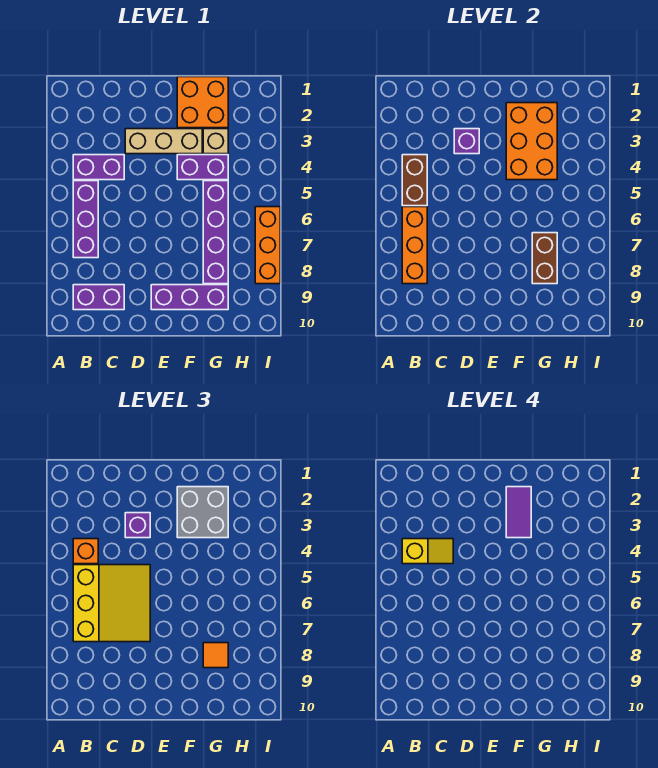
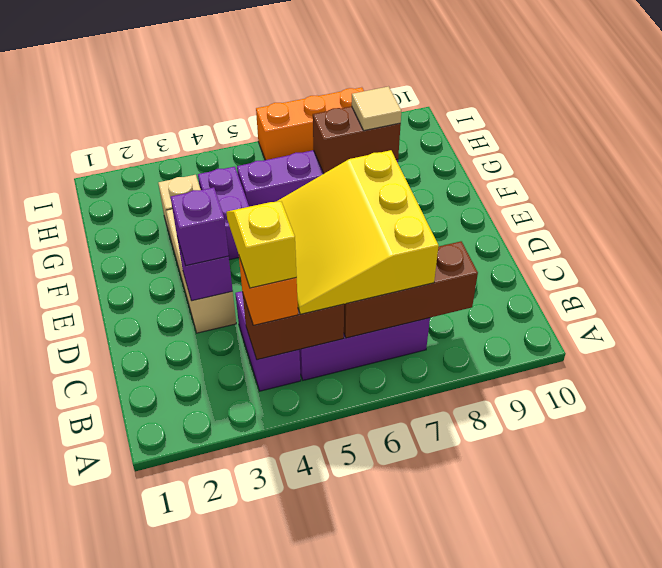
yellow slope B5:D7 level 3 top B -> yellow slope B5:D7 level 3 top 7
orange brick B6:B8 level 2 -> brown brick B6:B8 level 2
purple brick B9:C9 level 1 -> none
purple brick E9:G9 level 1 -> none
orange brick F1:G2 level 1 -> none
orange brick F2:G4 level 2 -> none
grey brick F2:G3 level 3 -> none
purple tile F2:F3 level 4 -> none
orange tile G8 level 3 -> tan tile G8 level 3

